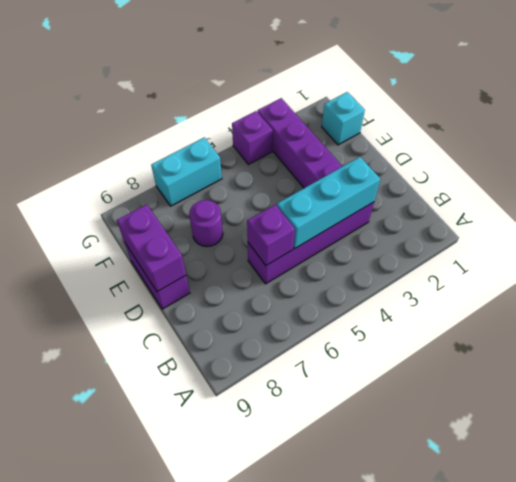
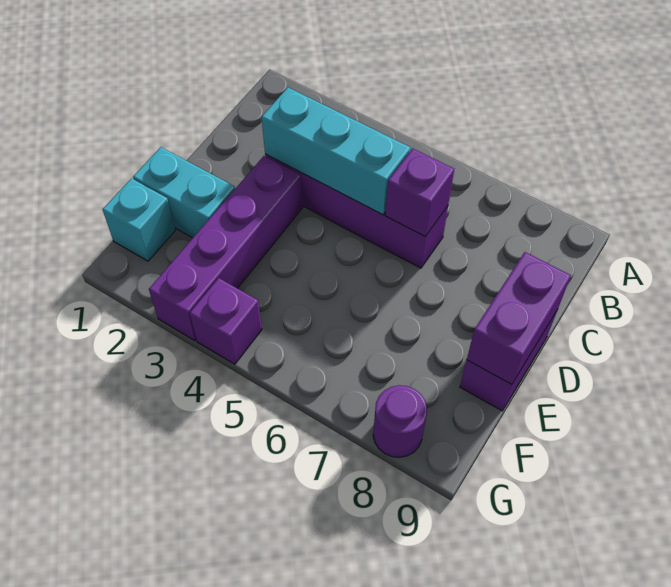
purple round brick E7 level 1 -> purple round brick G8 level 1
cyan brick G6:G7 level 1 -> cyan brick E1:E2 level 1

